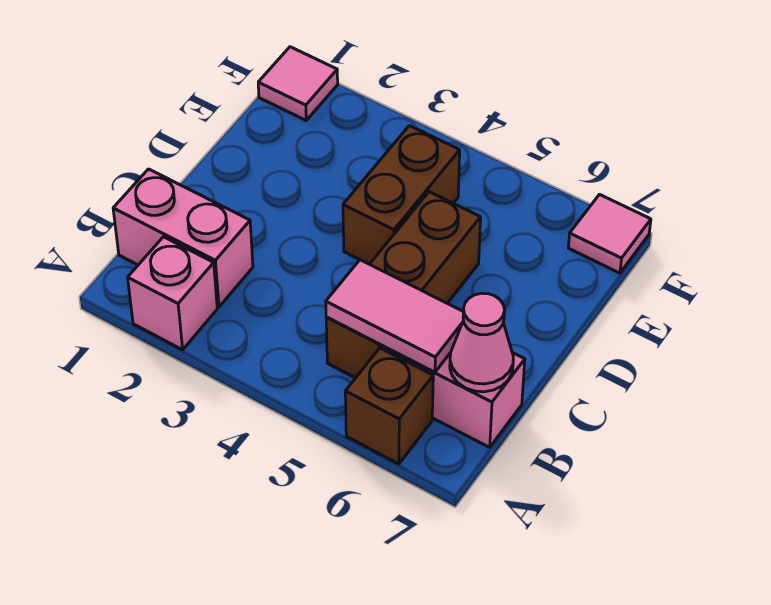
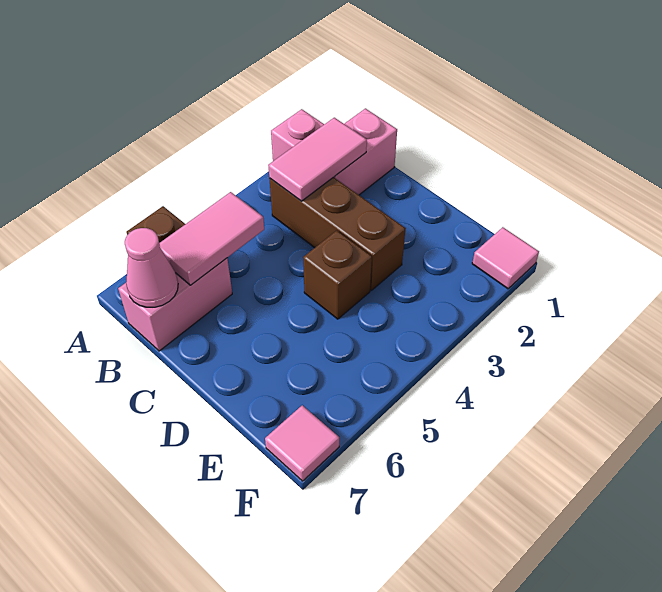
none -> pink tile B2:B3 level 2
brown brick B5:D5 level 1 -> brown brick B3:D3 level 1
brown brick D4:E4 level 1 -> brown brick D4 level 1

